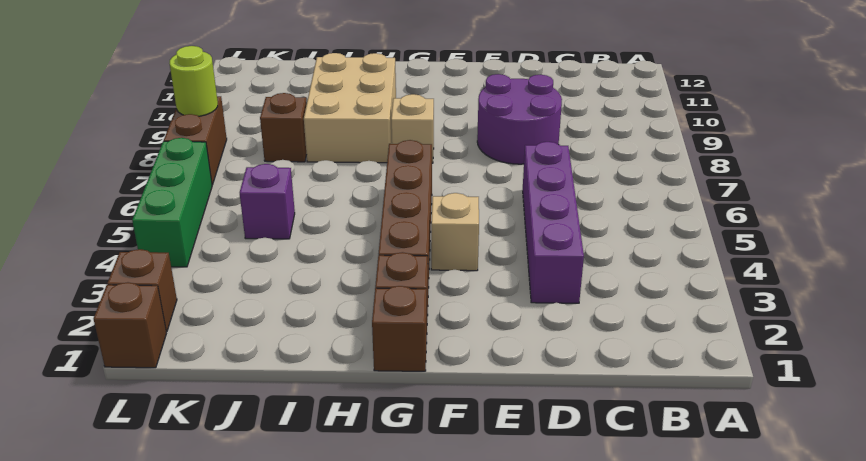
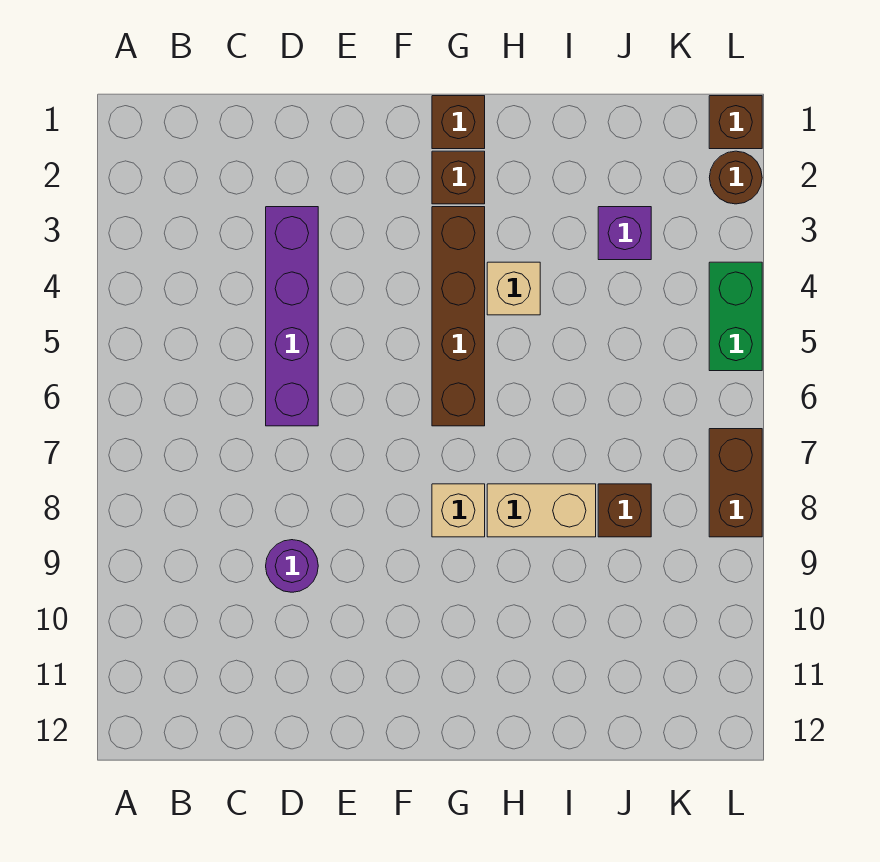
purple round brick D8:E9 level 1 -> purple round brick D9 level 1
tan brick F4 level 1 -> tan brick H4 level 1
tan brick H8:I10 level 1 -> tan brick H8:I8 level 1
purple brick J5 level 1 -> purple brick J3 level 1
brown brick L2 level 1 -> brown round brick L2 level 1
green brick L4:L6 level 1 -> green brick L4:L5 level 1
lime round brick L8 level 2 -> none

